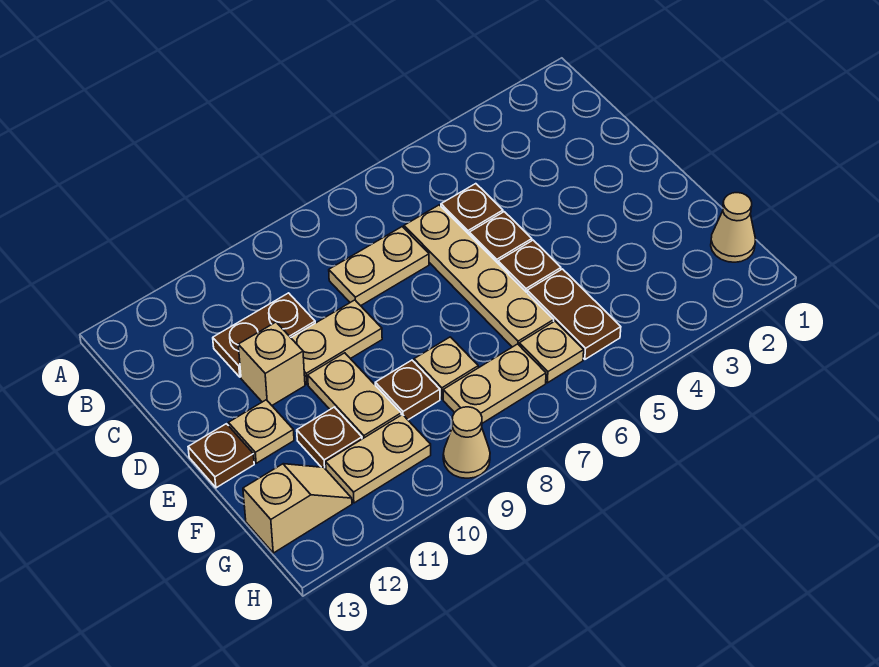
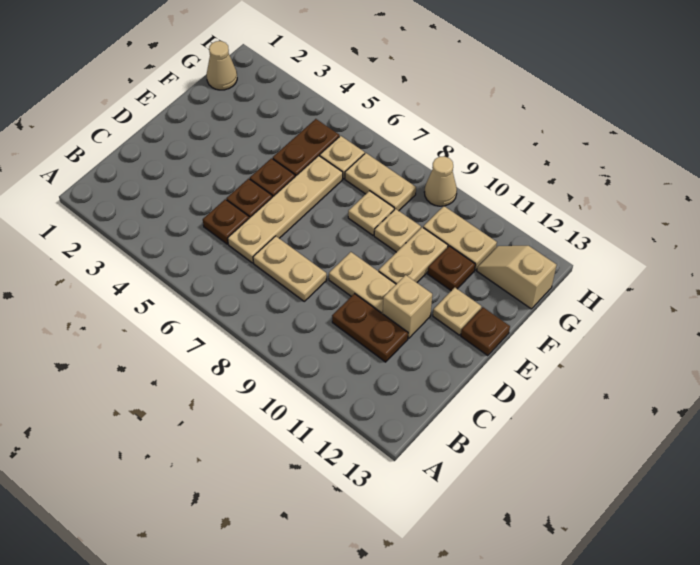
brown plate F9 level 1 -> tan plate F9 level 1

